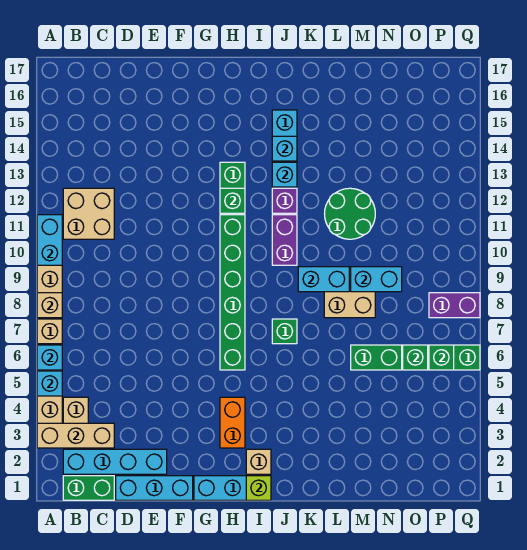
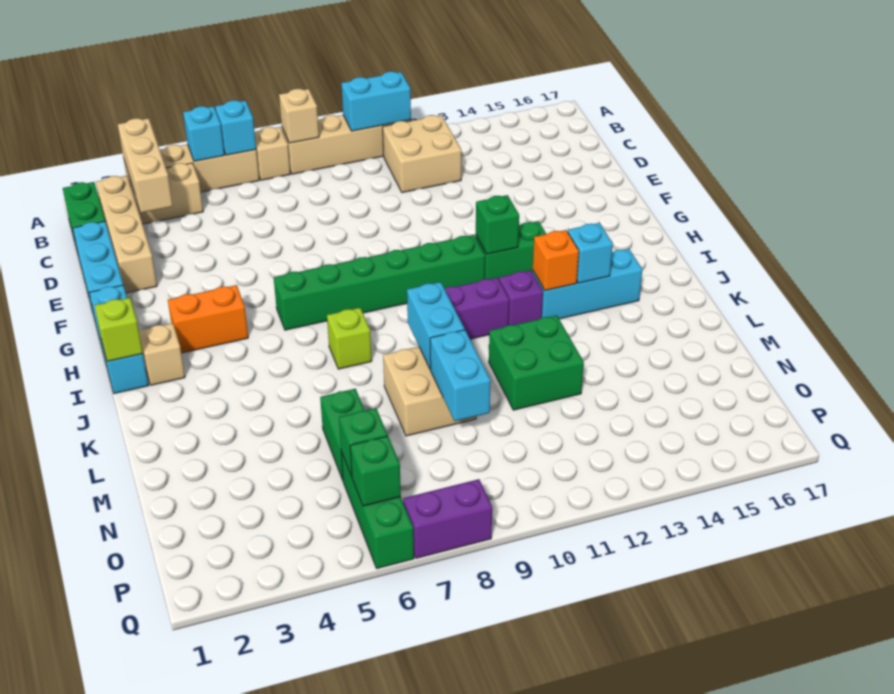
cyan brick B2:E2 level 1 -> tan brick B2:E2 level 1
green brick J7 level 1 -> lime brick J7 level 1
cyan brick J13 level 2 -> orange brick J13 level 2
green round brick L11:M12 level 1 -> green brick L11:M12 level 1
purple brick P8:Q8 level 1 -> purple brick Q7:Q8 level 1

